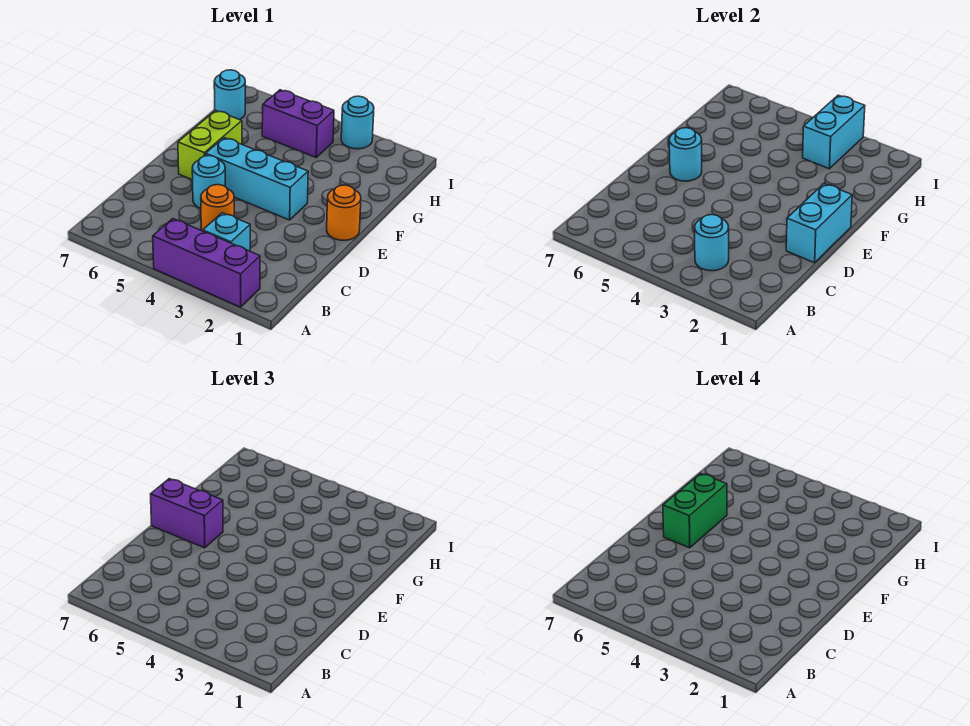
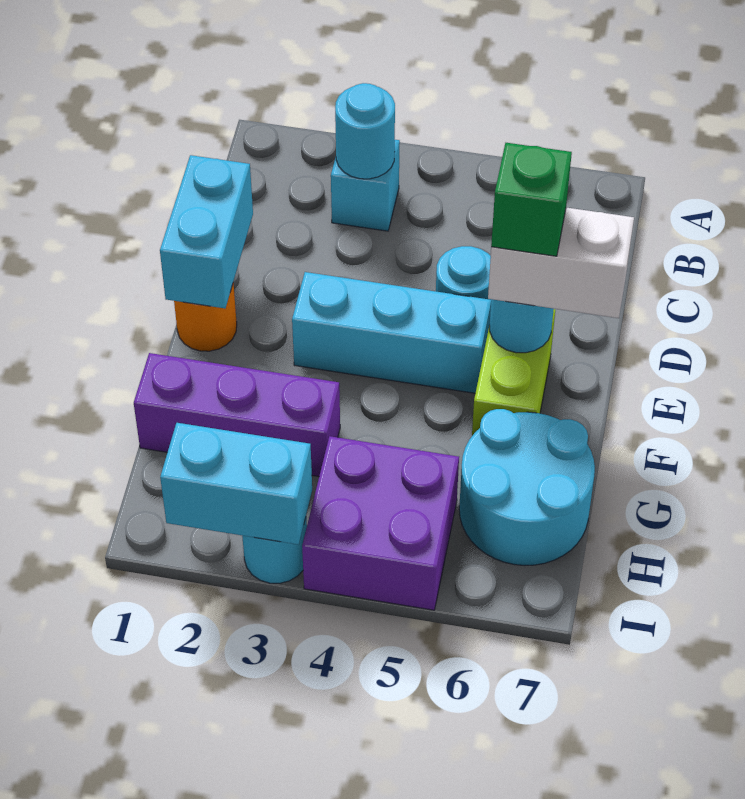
purple brick A2:A4 level 1 -> purple brick G1:G3 level 1
orange round brick C4 level 1 -> none
purple brick E6:E7 level 3 -> white brick E6:E7 level 3
green brick E6:F6 level 4 -> green brick E6 level 4
cyan brick H3:I3 level 2 -> cyan brick I2:I3 level 2
purple brick H4:H5 level 1 -> purple brick H4:I5 level 1
cyan round brick H7 level 1 -> cyan round brick G6:H7 level 1

